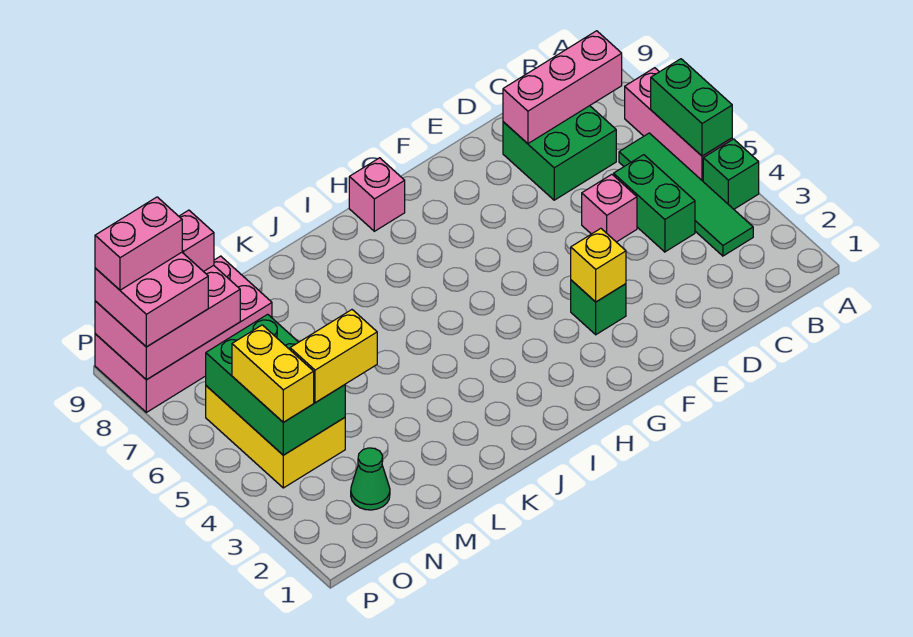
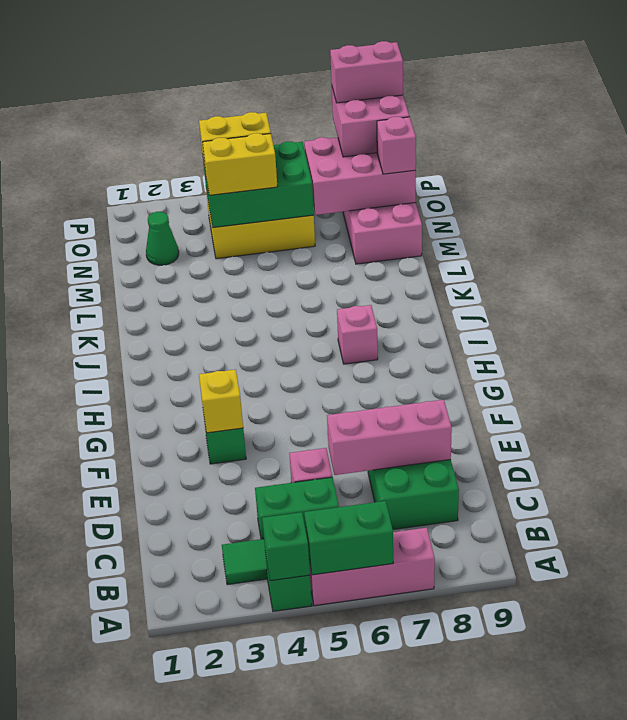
none -> green brick A4 level 2
pink brick B8:D8 level 2 -> pink brick D6:D8 level 2
pink brick H9 level 1 -> pink brick I7 level 1
yellow brick M4:N4 level 3 -> yellow brick N4:N5 level 3
pink brick N8:P9 level 2 -> pink brick N7:O9 level 2
pink brick O9:P9 level 4 -> pink brick P8:P9 level 4

